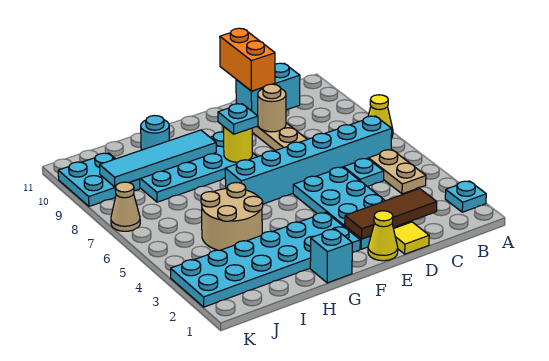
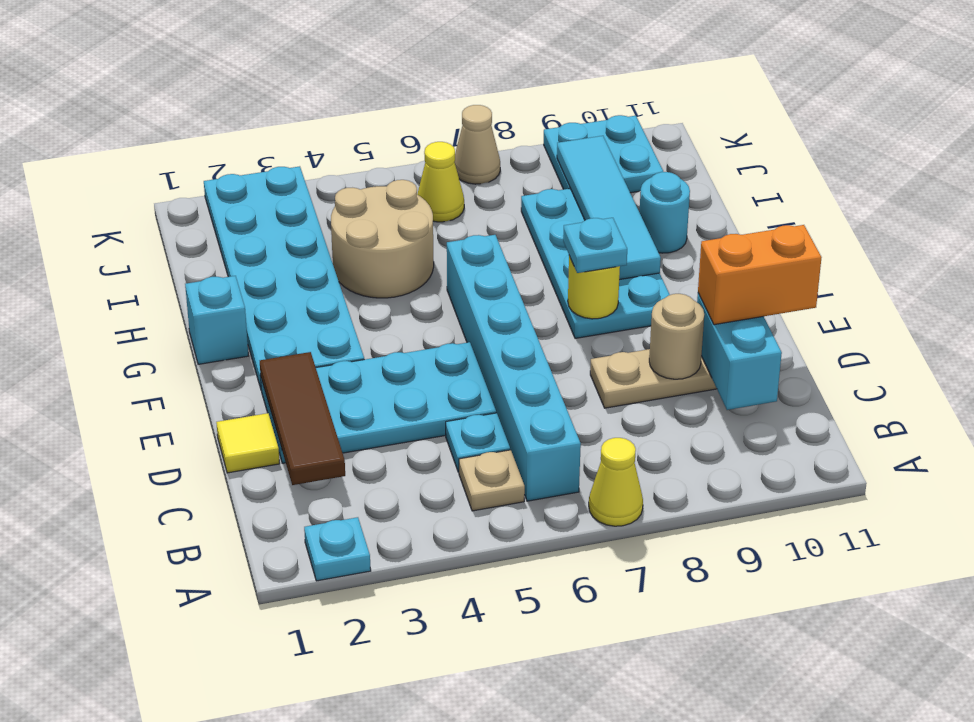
tan plate B4:B5 level 1 -> tan plate B5 level 1
yellow cone E1 level 1 -> yellow cone J6 level 1

